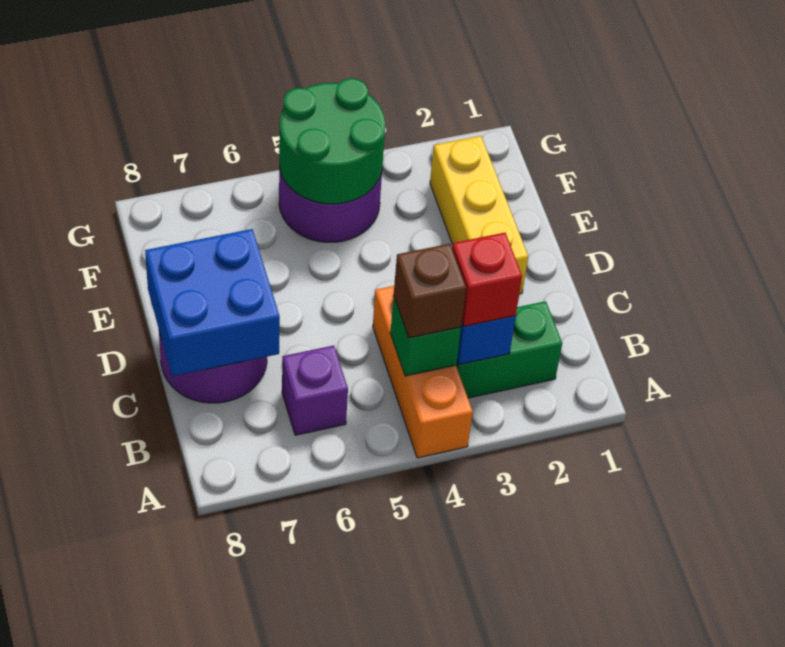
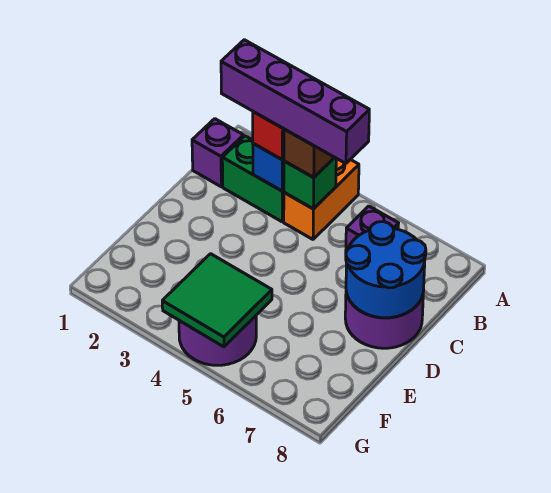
orange brick A4:C4 level 1 -> orange brick A4:B4 level 1
none -> purple brick B1 level 1
none -> purple brick B2:B5 level 4
blue brick C7:D8 level 2 -> blue round brick C7:D8 level 2
yellow brick D2:F2 level 1 -> none
green round brick F4:G5 level 2 -> green tile F4:G5 level 2

